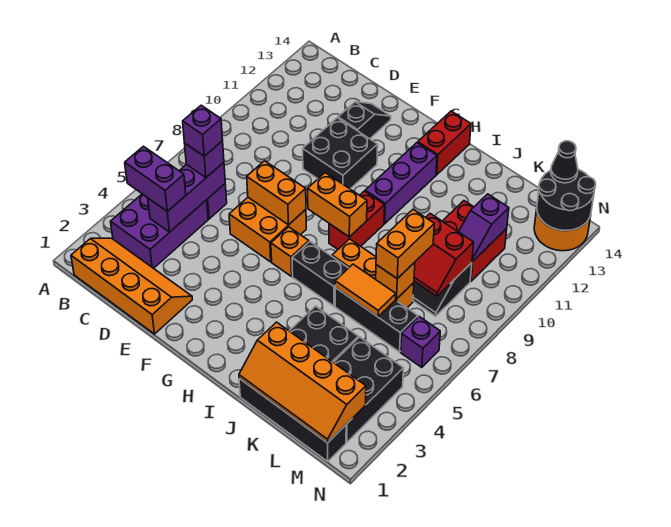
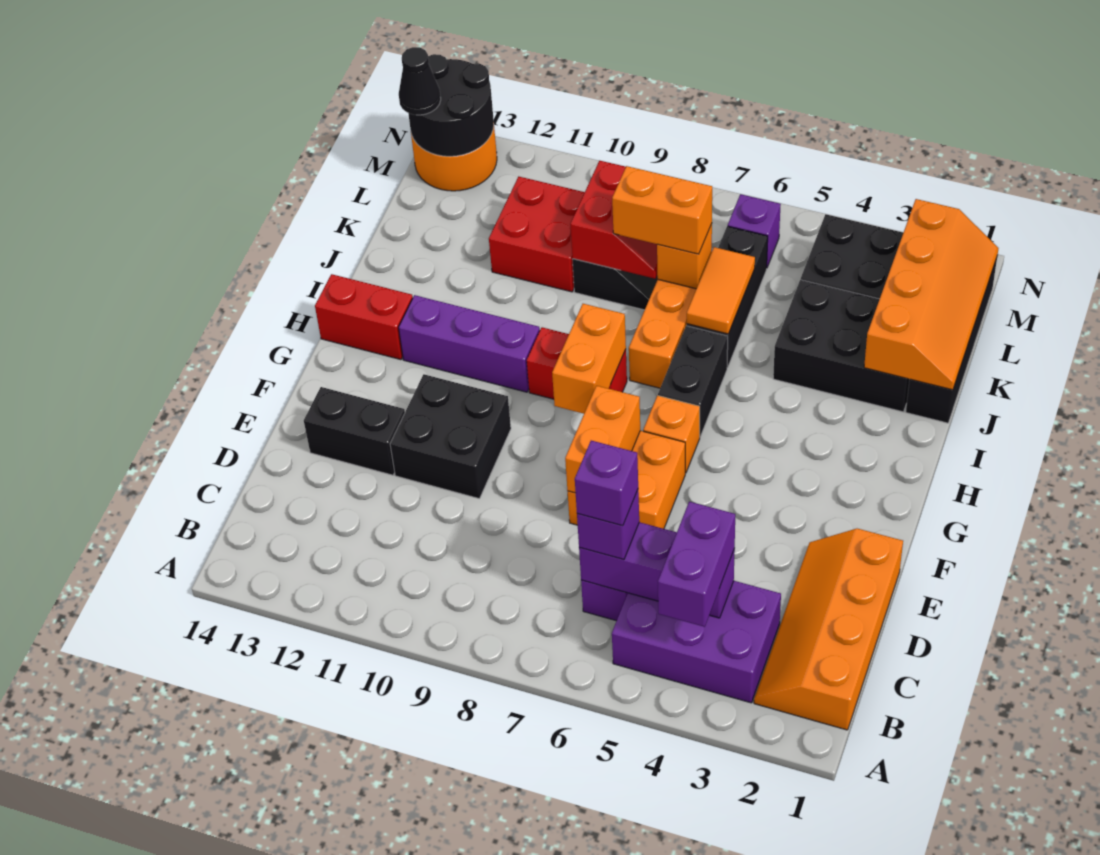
black slope E12:E13 level 1 top 12 -> black brick E12:E13 level 1
purple slope L10:L11 level 2 top 11 -> none

